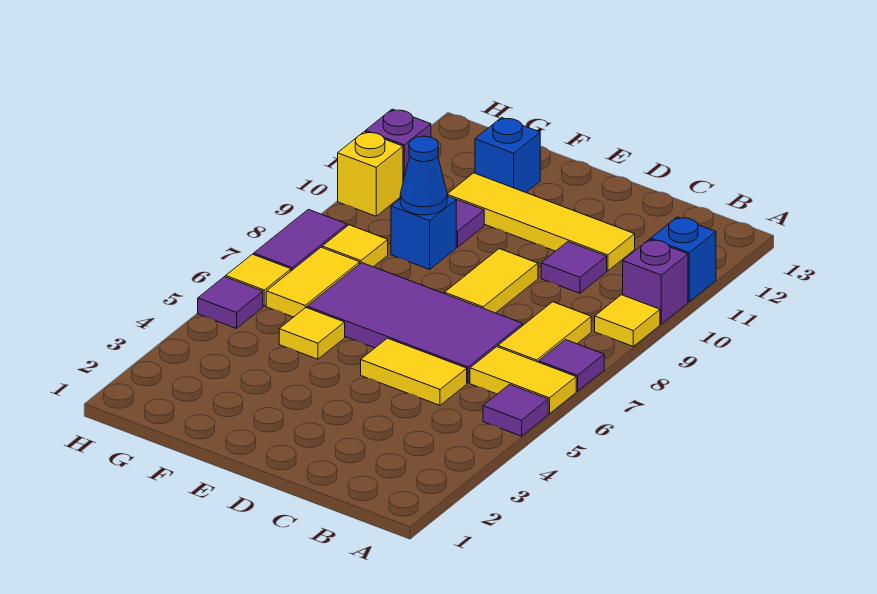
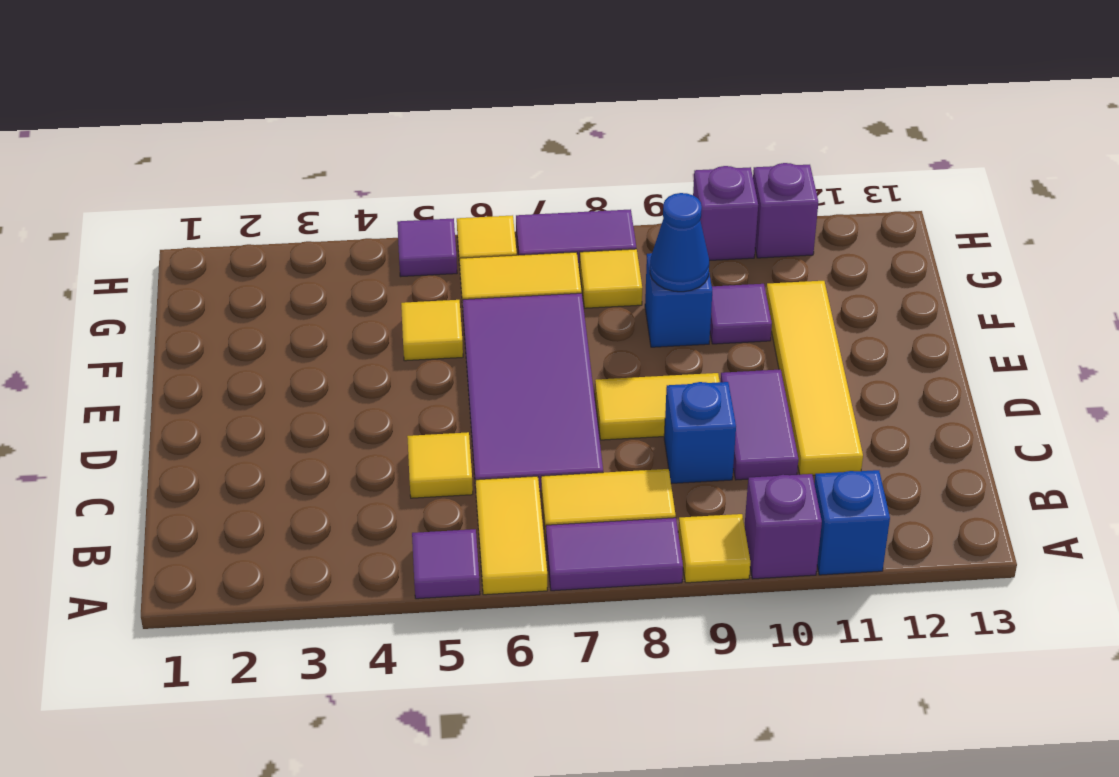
purple tile A7 level 1 -> purple tile A7:A8 level 1
yellow tile C5:D5 level 1 -> yellow tile C5 level 1
purple tile C10 level 1 -> purple tile C10:D10 level 1
blue brick F12 level 1 -> blue brick C9 level 1
yellow brick H10 level 1 -> purple brick H10 level 1

